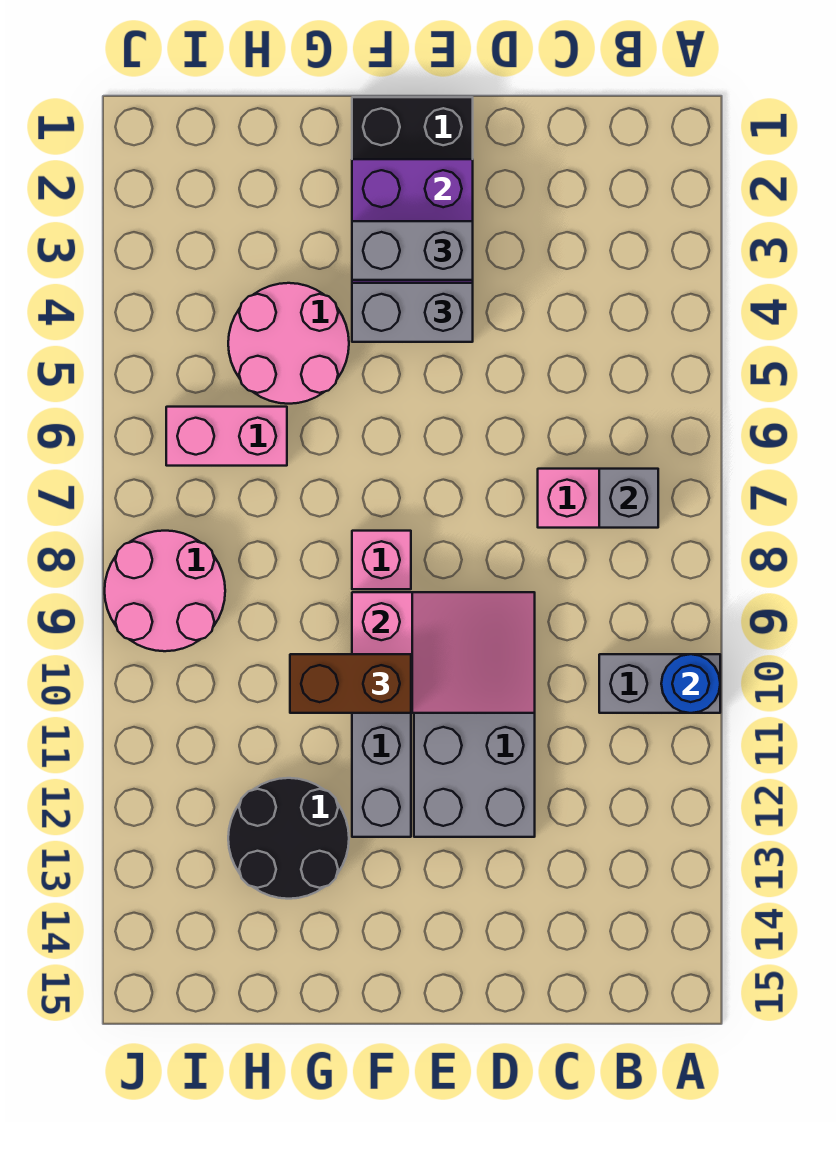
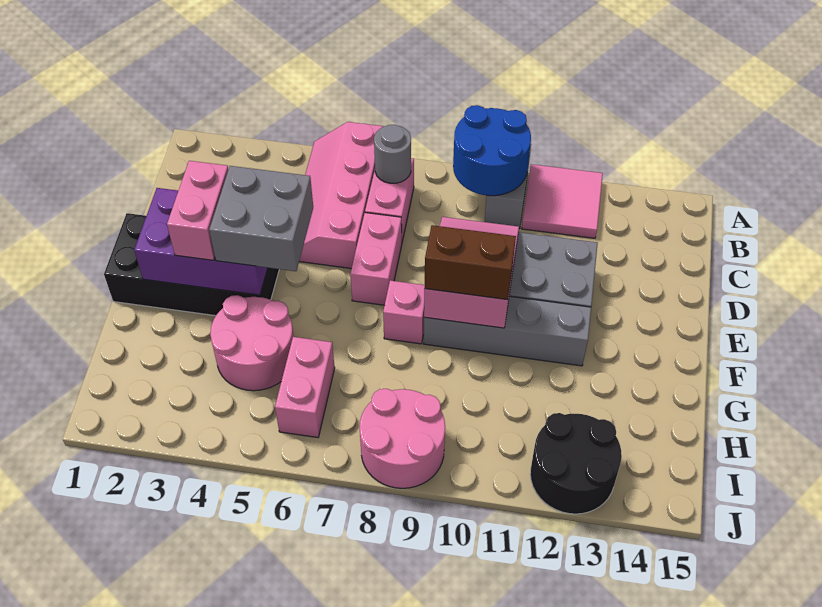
none -> pink slope A5:D6 level 1 top 6
blue round brick A10 level 2 -> blue round brick A9:B10 level 2
none -> pink tile A11:B12 level 1
grey brick B7 level 2 -> grey round brick B7 level 2
none -> pink brick D7:E7 level 1
grey brick E3:F3 level 3 -> pink brick E3:F3 level 3
grey brick E4:F4 level 3 -> grey brick E4:F5 level 3
brown brick F10:G10 level 3 -> brown brick F9:F10 level 3
black round brick G12:H13 level 1 -> black round brick I12:J13 level 1

